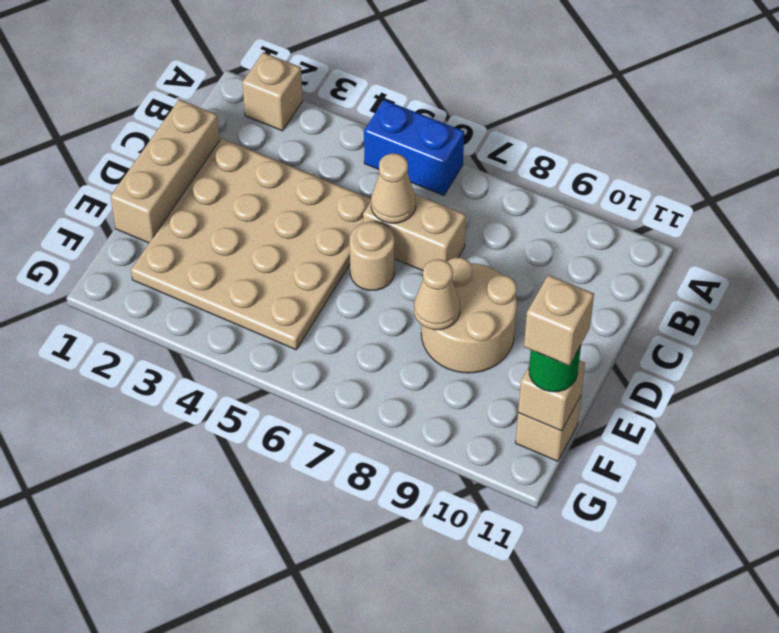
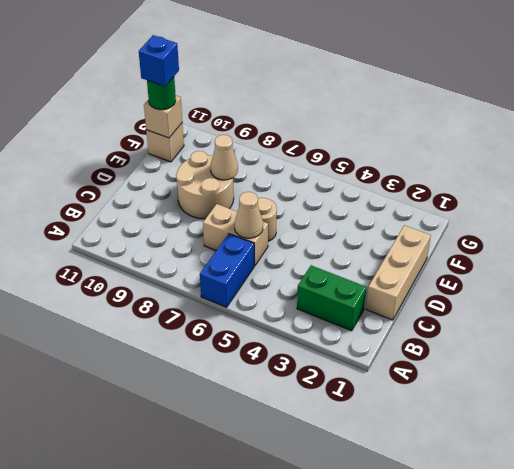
tan brick A2 level 1 -> none
blue brick A5:A6 level 1 -> blue brick A6:B6 level 1
none -> green brick B2:B3 level 1
tan plate C2:F5 level 1 -> none
tan brick F11 level 4 -> blue brick F11 level 4

